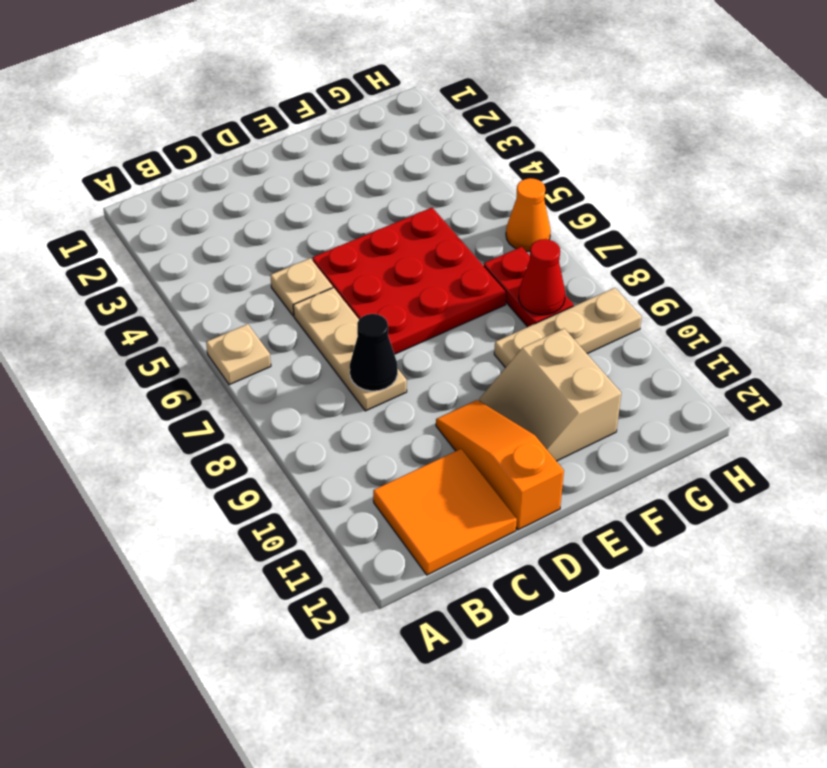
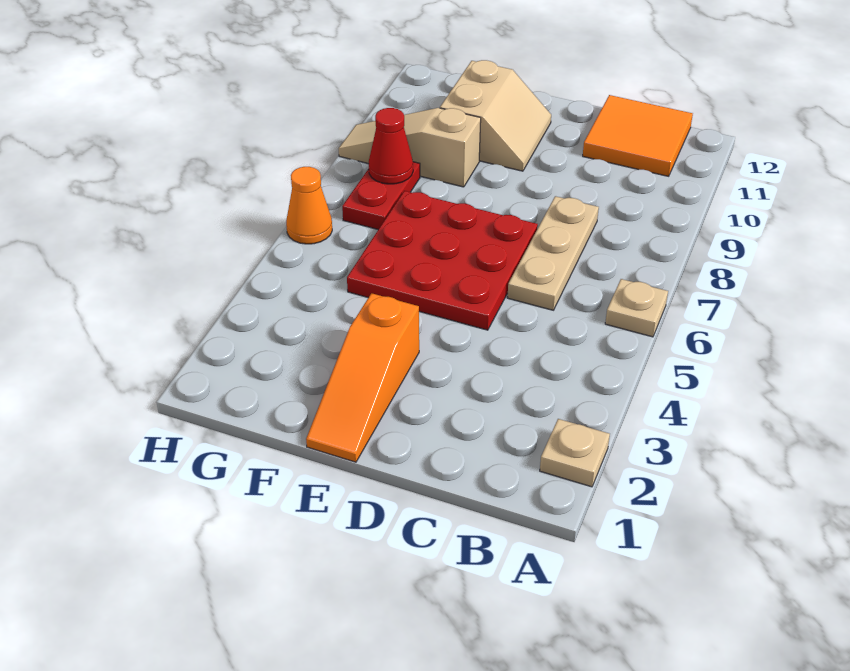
tan plate C5 level 1 -> tan plate A2 level 1
black cone C8 level 2 -> none
orange slope D10:D12 level 1 top 12 -> orange slope E1:E3 level 1 top 3
tan plate F9:H9 level 1 -> tan slope F9:H9 level 1 top F

